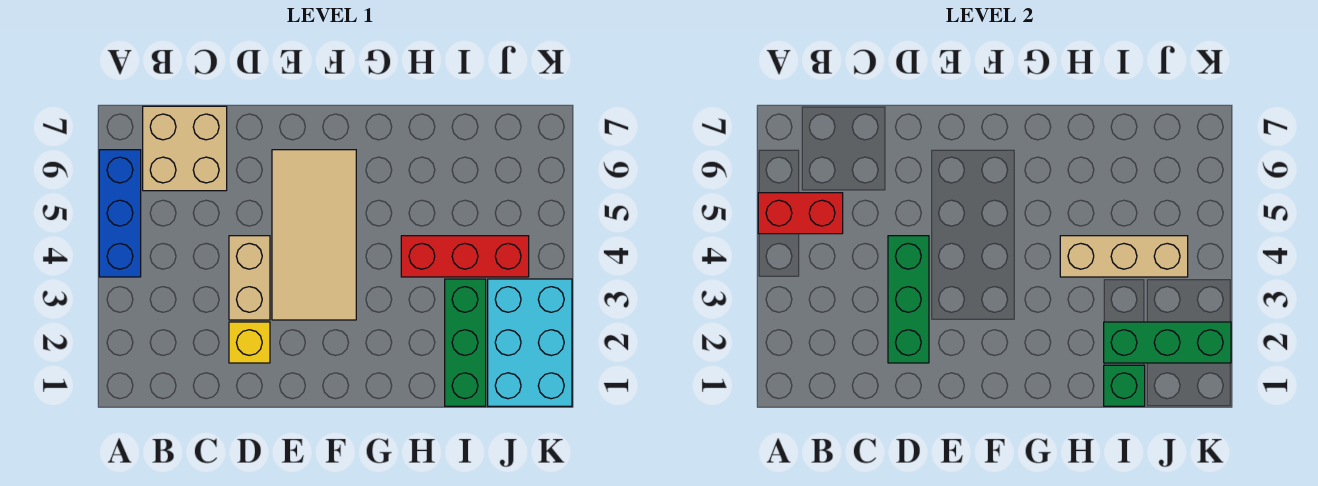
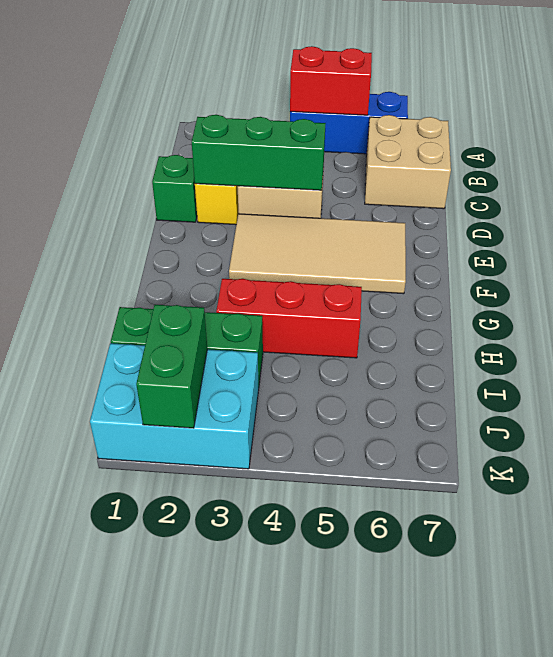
red brick A5:B5 level 2 -> red brick A4:A5 level 2
red brick H4:J4 level 1 -> red brick H3:H5 level 1
tan brick H4:J4 level 2 -> none
green brick I1 level 2 -> green brick D1 level 1
green brick I2:K2 level 2 -> green brick J2:K2 level 2

